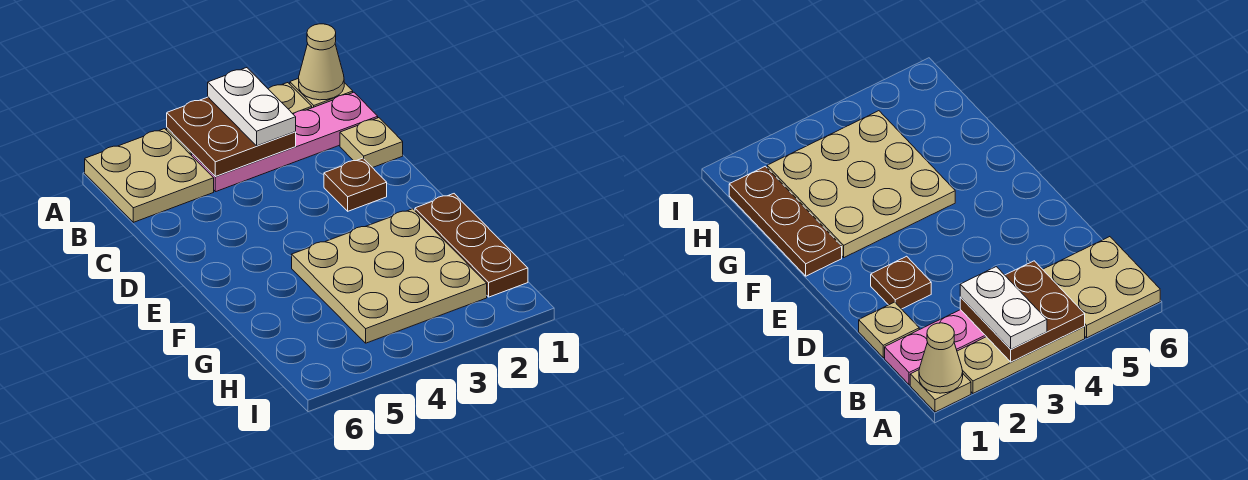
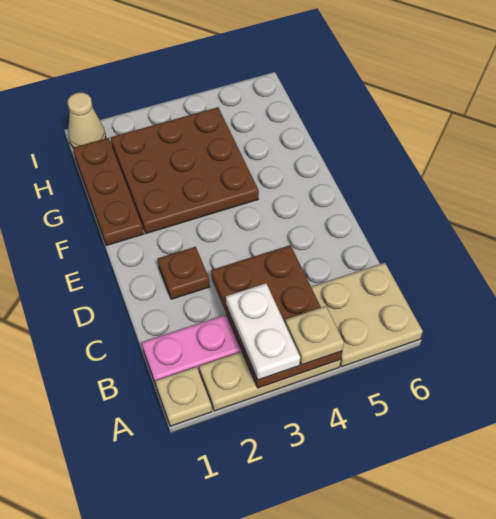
tan cone A1 level 2 -> tan cone I1 level 1
brown plate A3:B4 level 2 -> brown plate A3:C4 level 2
tan plate C1 level 1 -> tan plate A4 level 3
tan plate F2:H4 level 1 -> brown plate F2:H4 level 1

